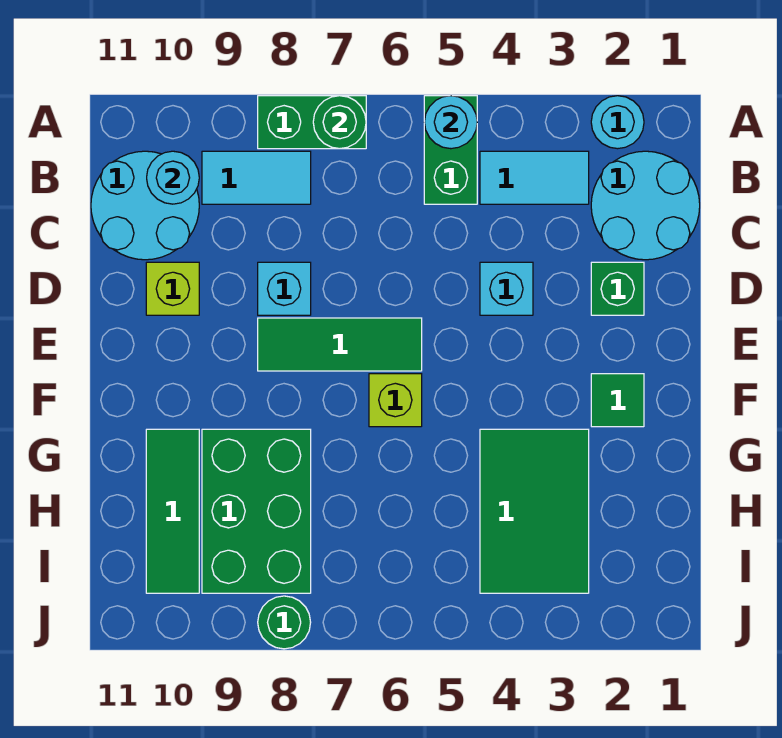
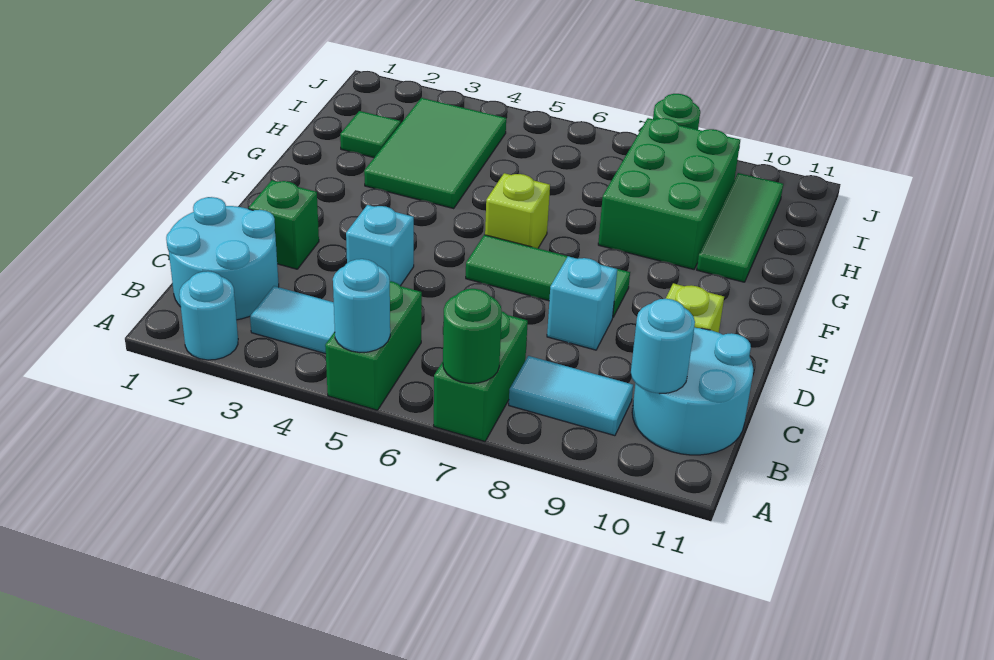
green brick A7:A8 level 1 -> green brick A7:B7 level 1
green tile F2 level 1 -> green tile H2 level 1

